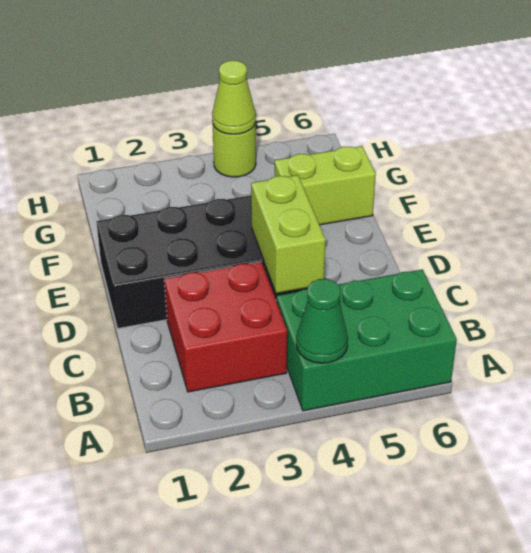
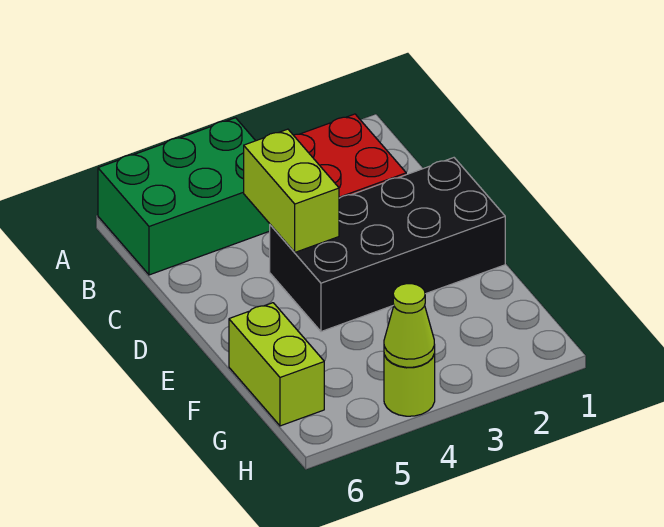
green cone A4 level 2 -> none
lime brick F5:F6 level 1 -> lime brick F6:G6 level 1

